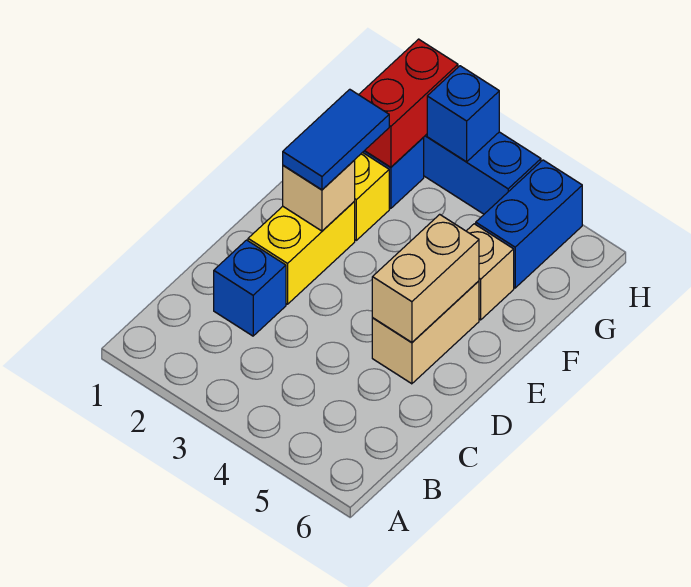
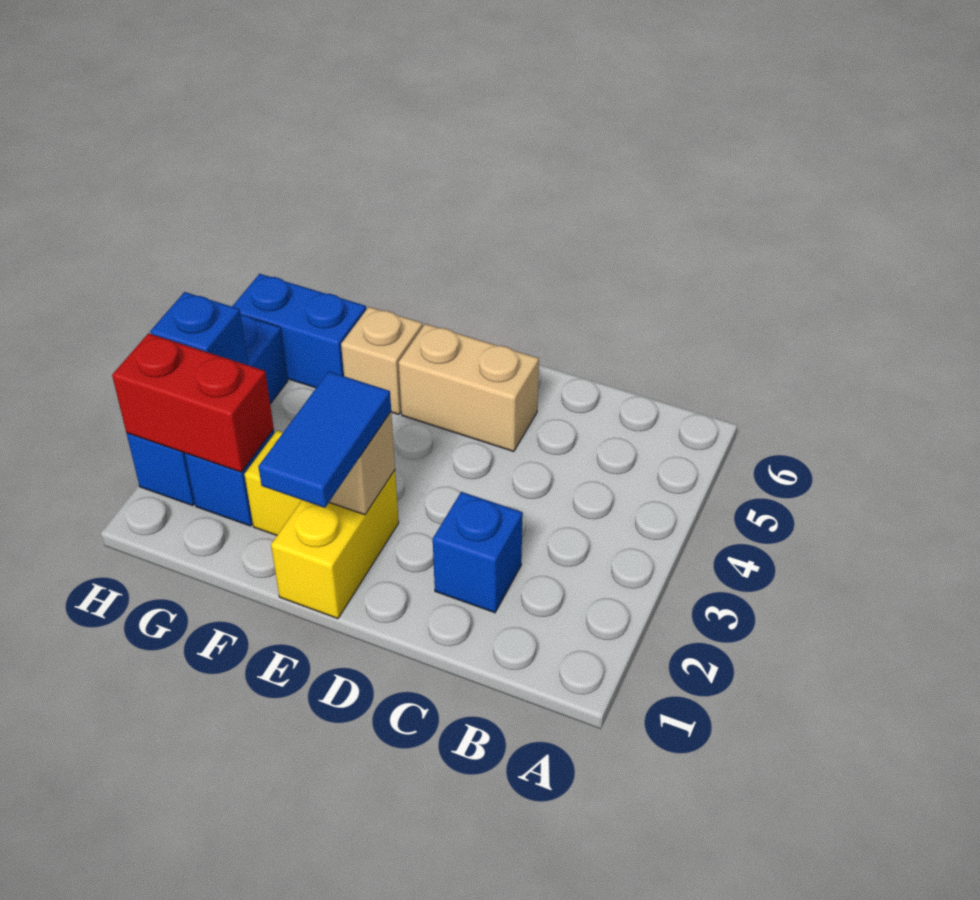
yellow brick D2:E2 level 1 -> yellow brick E1:E2 level 1
tan brick D5:E5 level 2 -> none
blue tile E2:F2 level 3 -> blue tile E1:E2 level 3

